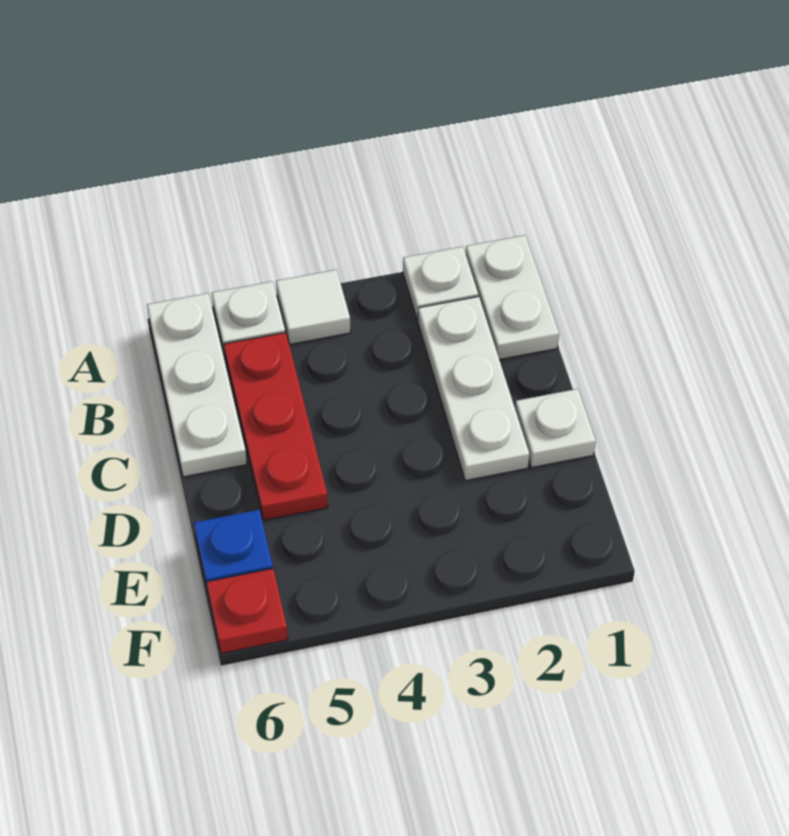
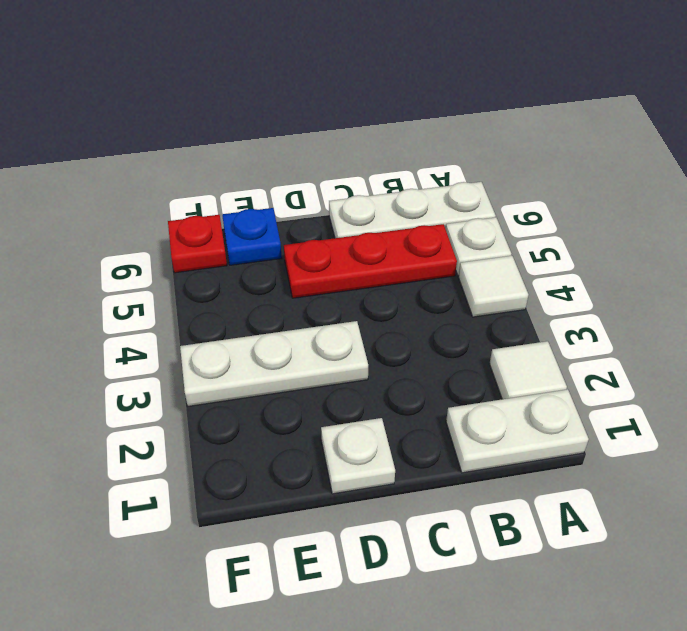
white plate A2 level 1 -> white tile A2 level 1
white plate B2:D2 level 1 -> white plate D3:F3 level 1

